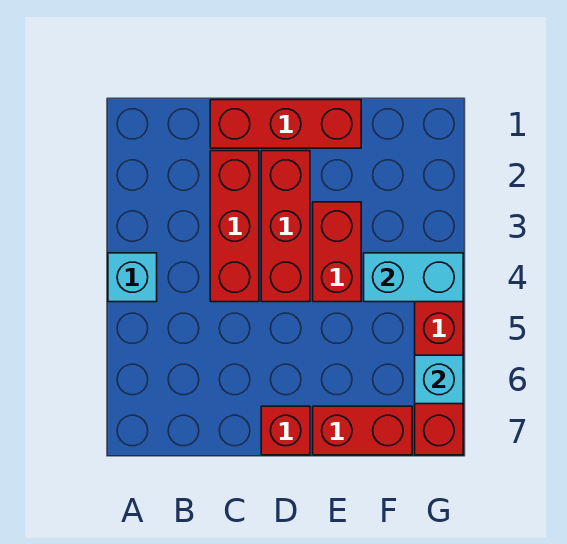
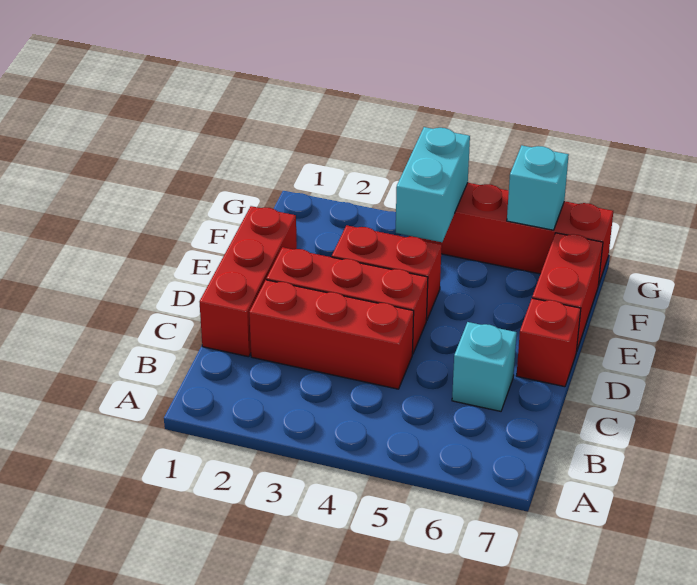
cyan brick A4 level 1 -> cyan brick C6 level 1

